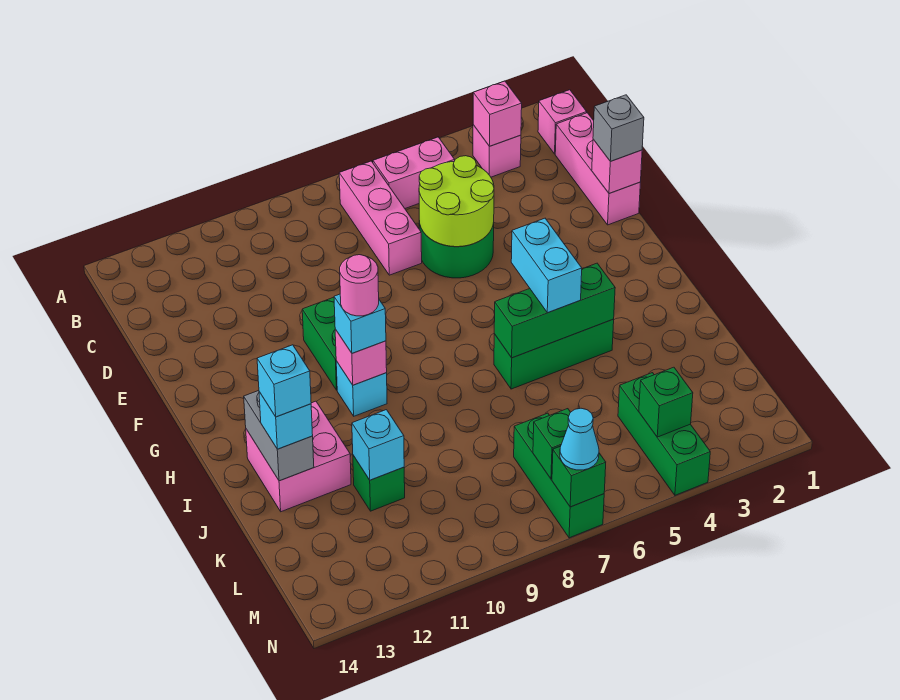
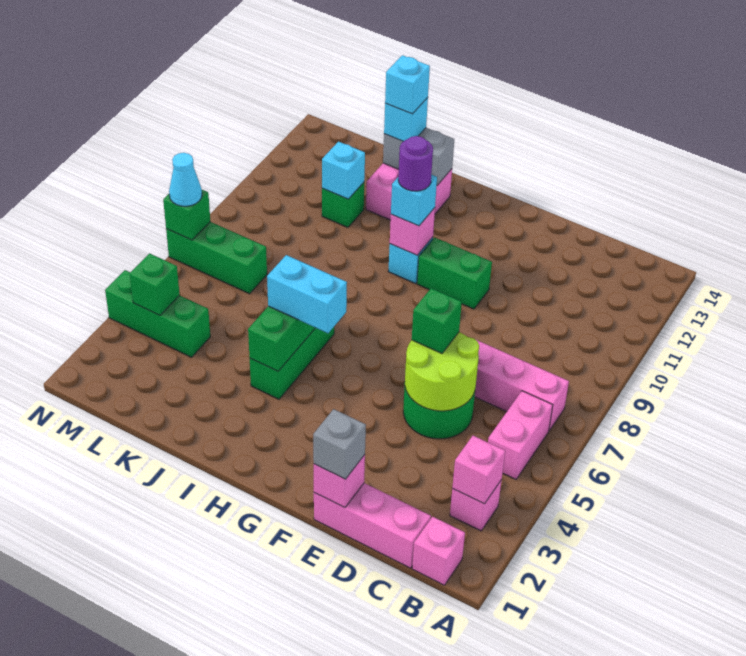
pink round brick H10 level 4 -> purple round brick H10 level 4
green brick M7 level 2 -> green brick E6 level 3

